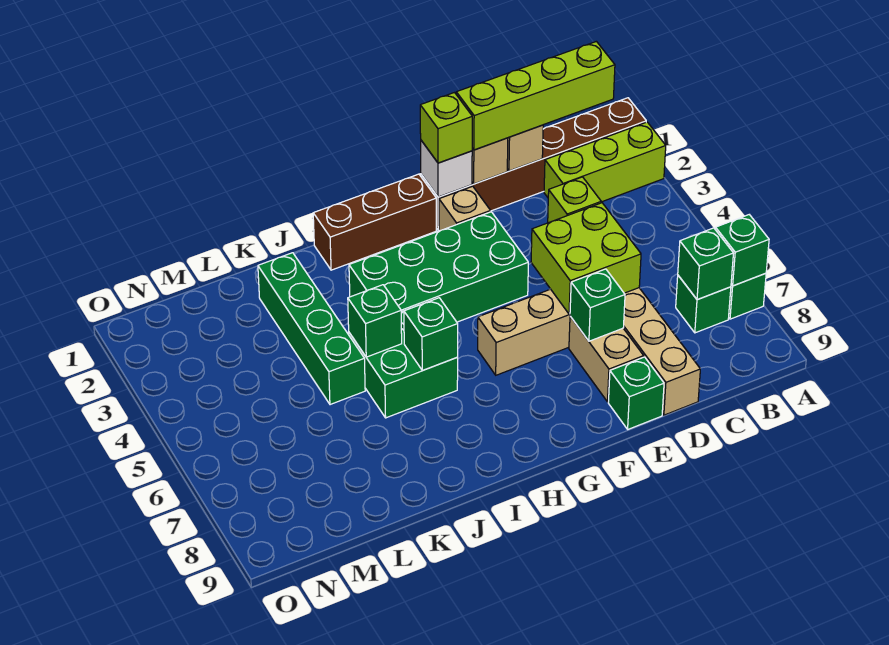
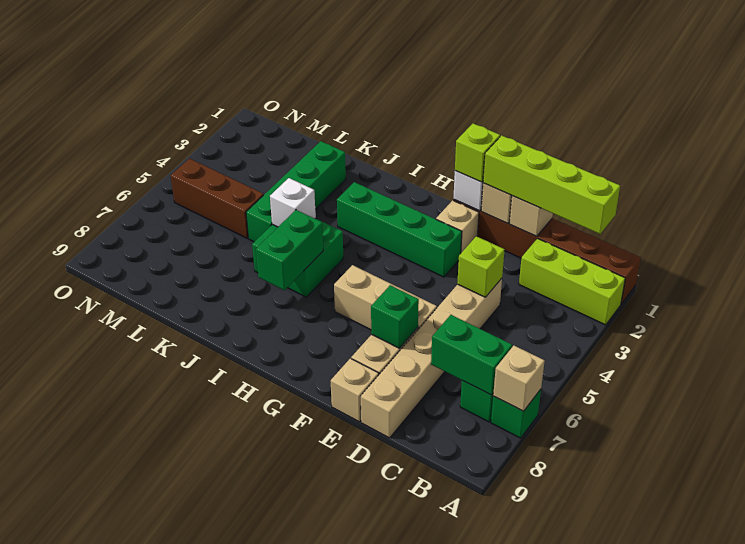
green brick A7 level 2 -> tan brick A7 level 2
green brick B7 level 2 -> green brick B7:C7 level 2
lime brick D5:E6 level 2 -> none
green brick E9 level 1 -> tan brick E9 level 1
green brick F3:I4 level 1 -> green brick F3:I3 level 1
brown brick G1:I1 level 1 -> brown brick L5:N5 level 1
green brick I6 level 2 -> green brick I6:I7 level 2
green brick J5 level 2 -> white brick J5 level 2

